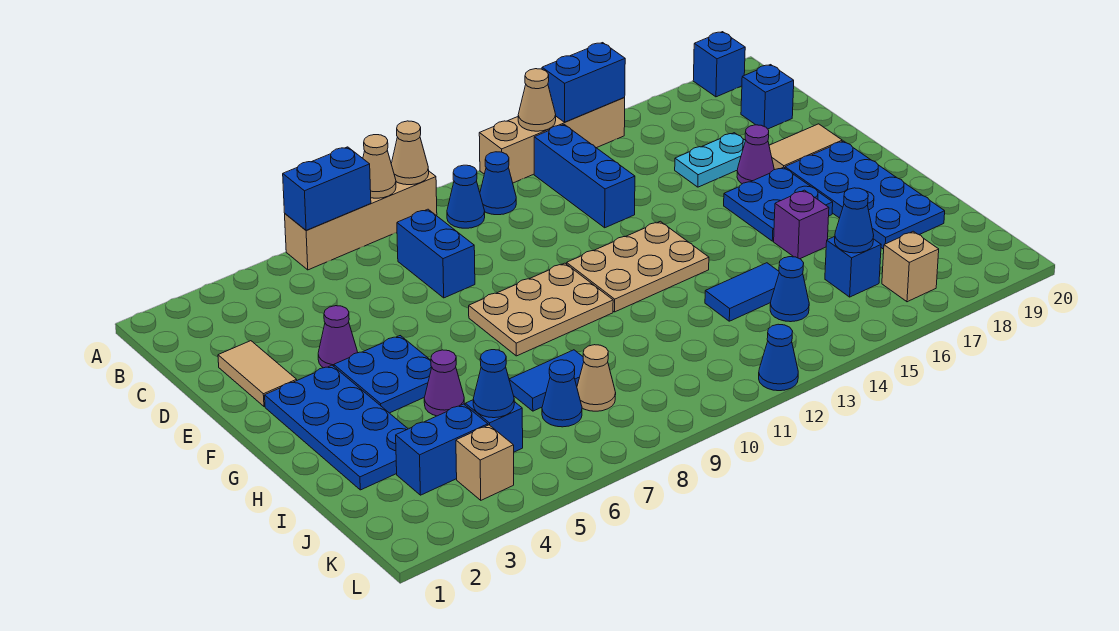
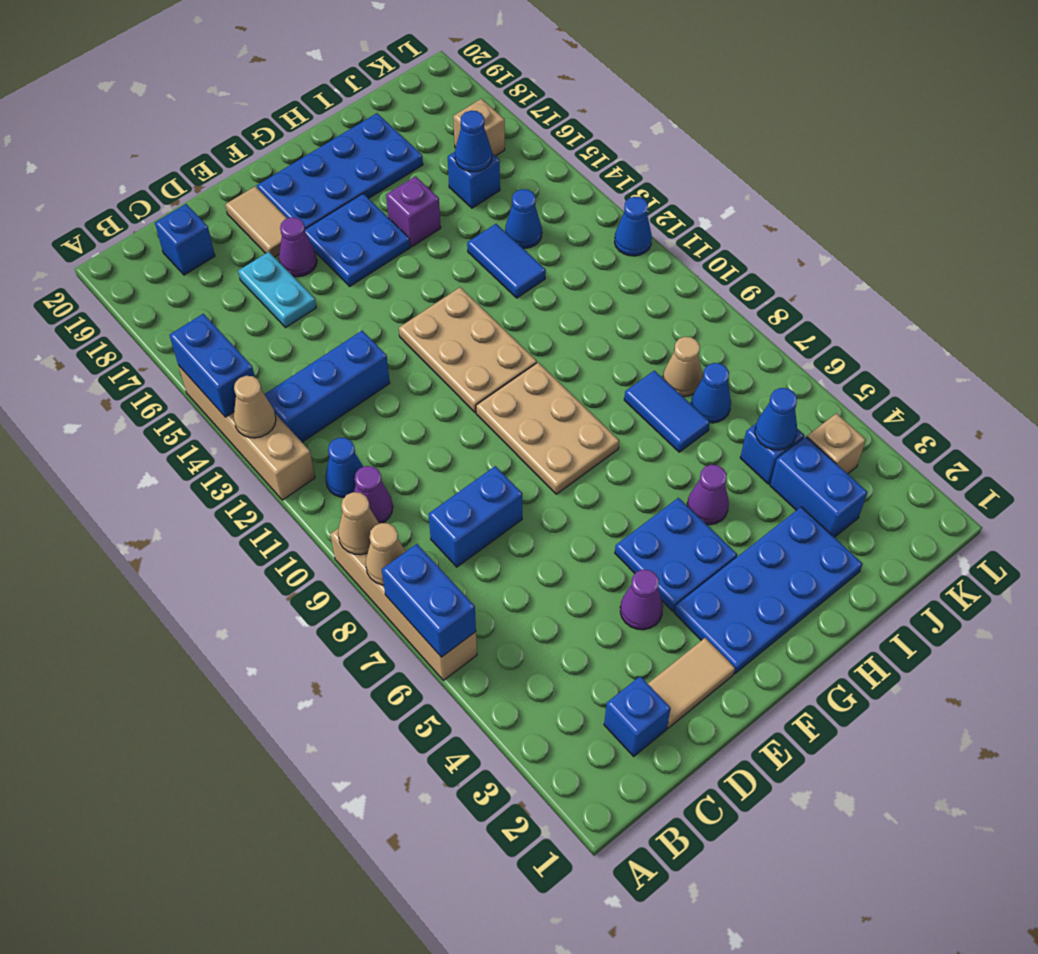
blue brick A19 level 1 -> blue brick C2 level 1
blue cone B10 level 1 -> purple cone B10 level 1

